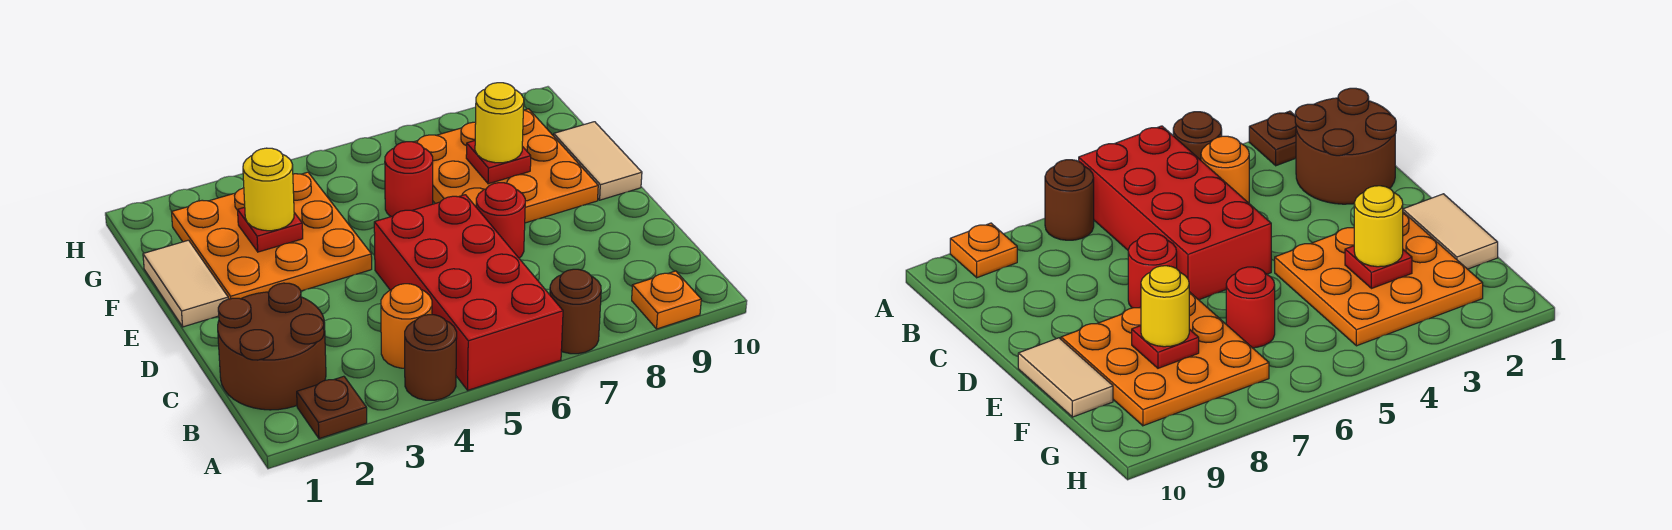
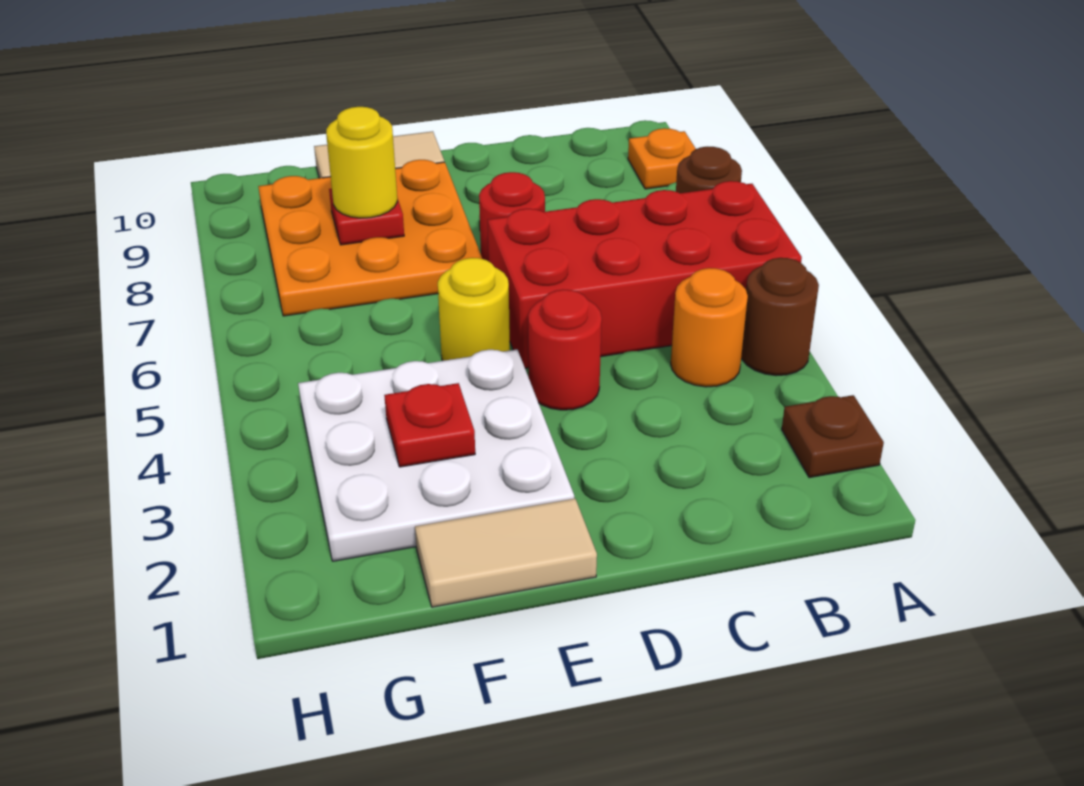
brown round brick B1:C2 level 1 -> none
orange plate E2:G4 level 1 -> white plate E2:G4 level 1
yellow round brick F3 level 3 -> yellow round brick E5 level 1
red round brick F6 level 1 -> red round brick D4 level 1

